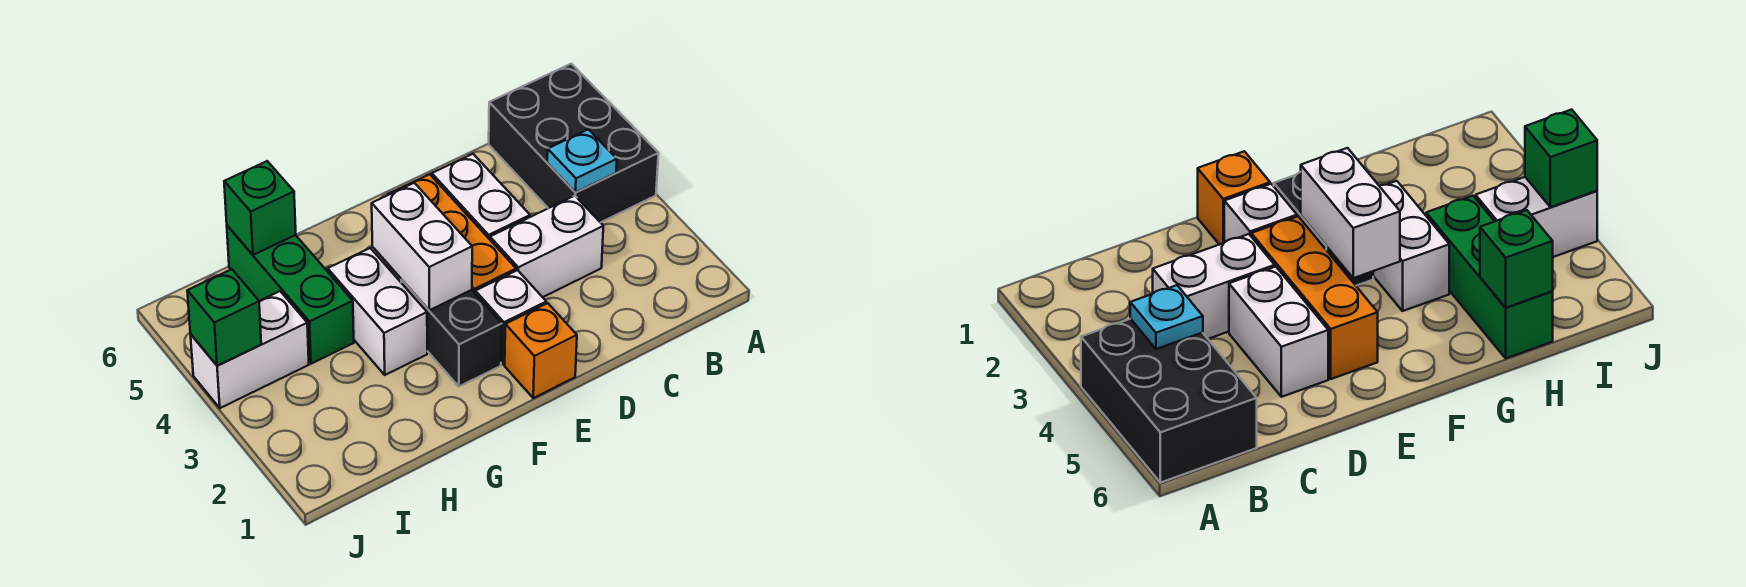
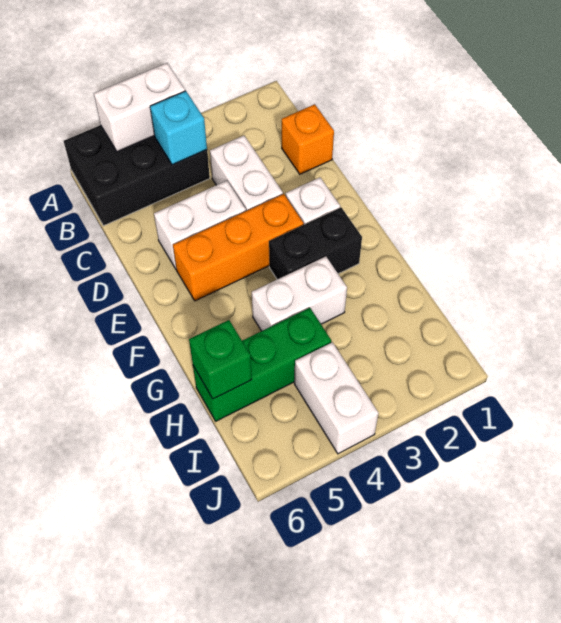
cyan plate B4 level 2 -> cyan brick B4 level 2
orange brick E1 level 1 -> orange brick C1 level 1
white brick F3:F4 level 2 -> white brick A4:A5 level 2
green brick J4 level 2 -> none

